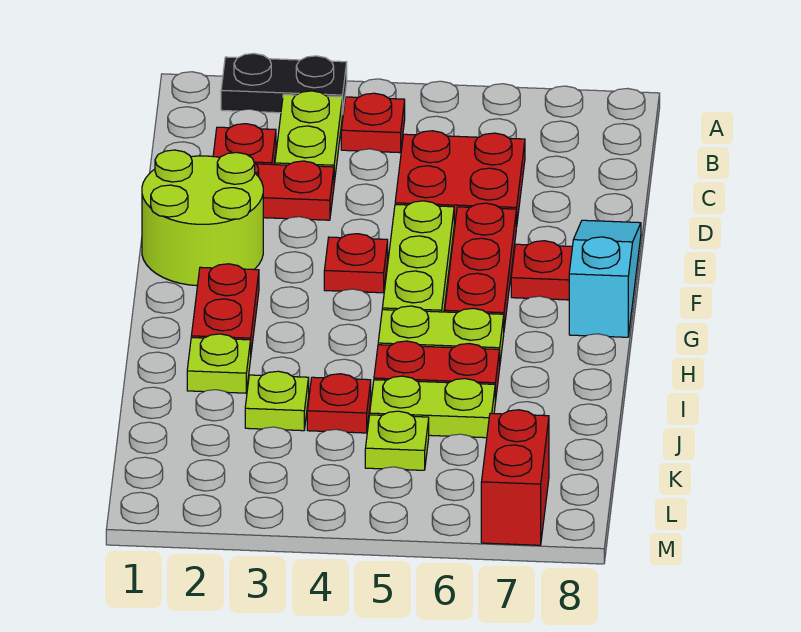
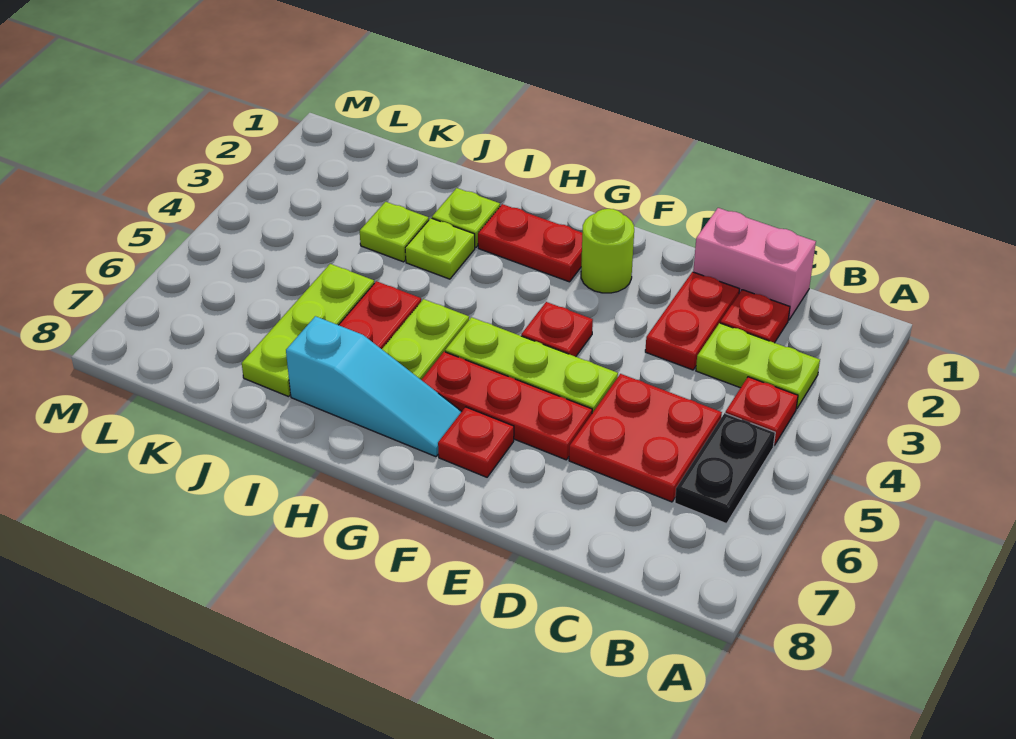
black plate A2:A3 level 1 -> black plate B5:B6 level 1
none -> pink brick C1:D1 level 1
lime round brick E1:F2 level 1 -> lime round brick F2 level 1
cyan slope E8:G8 level 1 top G -> cyan slope G7:I7 level 1 top I
red plate J4 level 1 -> none
lime plate J5:J6 level 1 -> lime plate J5:J7 level 1
lime plate K5 level 1 -> lime plate I3 level 1
red brick L7:M7 level 1 -> none

